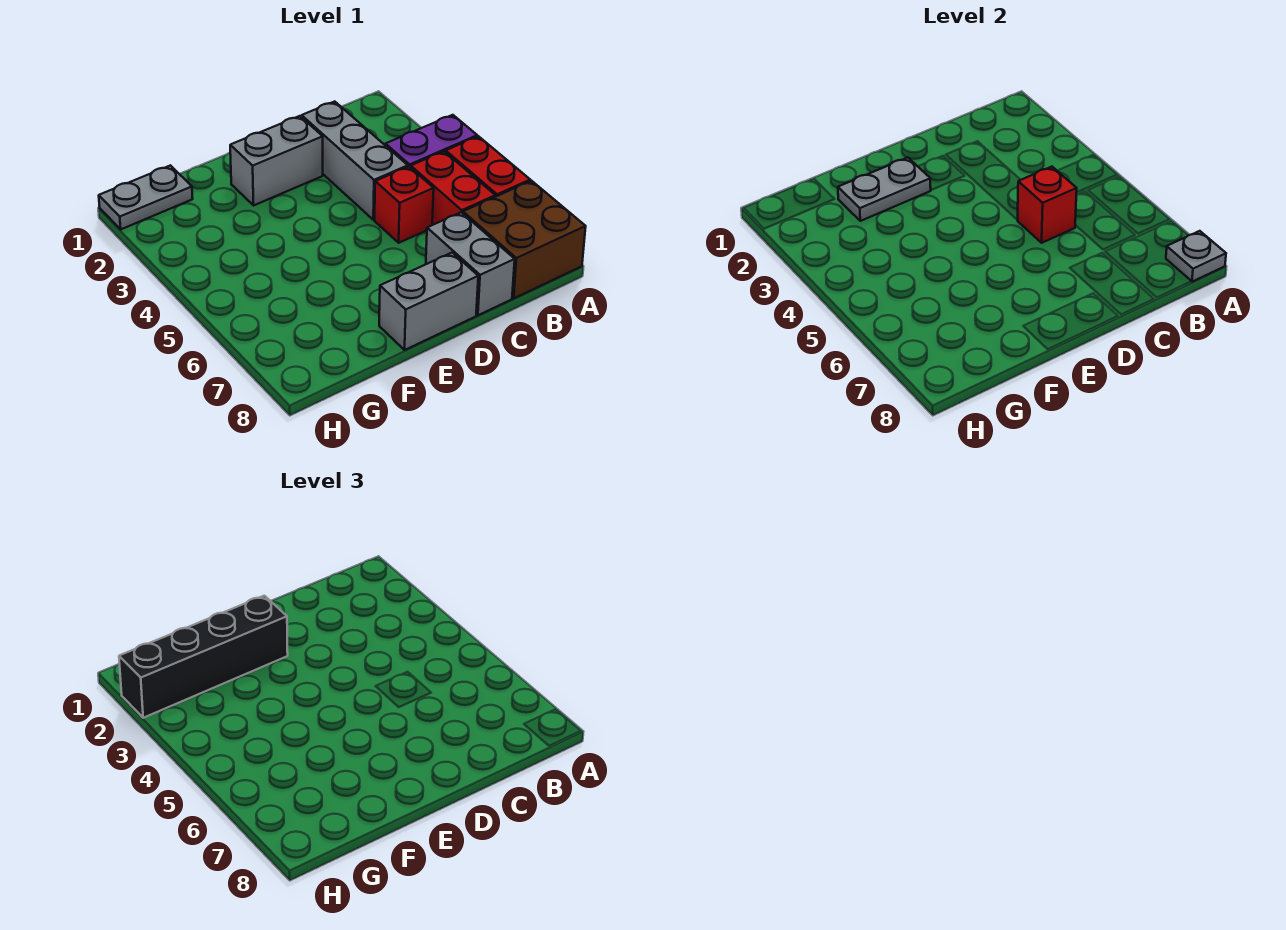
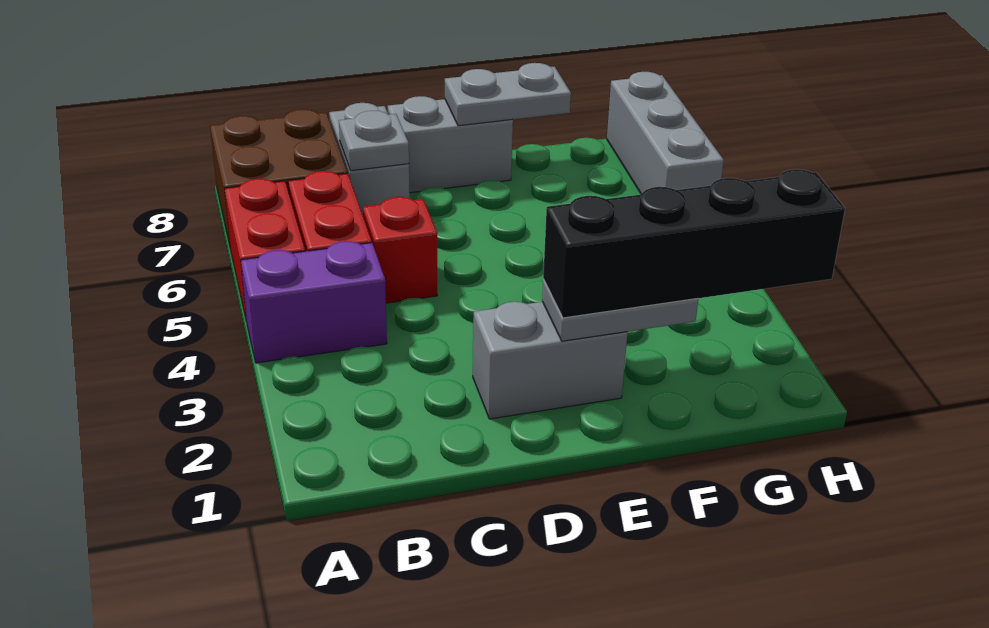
grey plate A8 level 2 -> grey plate C7 level 2
grey brick C2:C4 level 1 -> grey brick H6:H8 level 1
red brick C5 level 2 -> none
grey plate G1:H1 level 1 -> grey plate E8:F8 level 2

